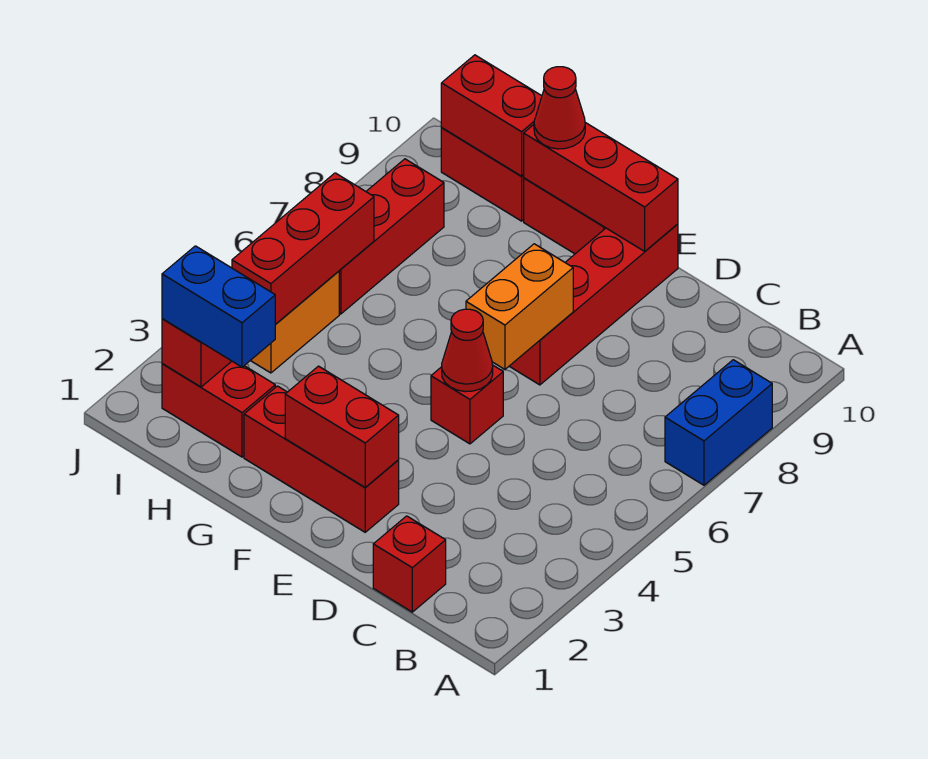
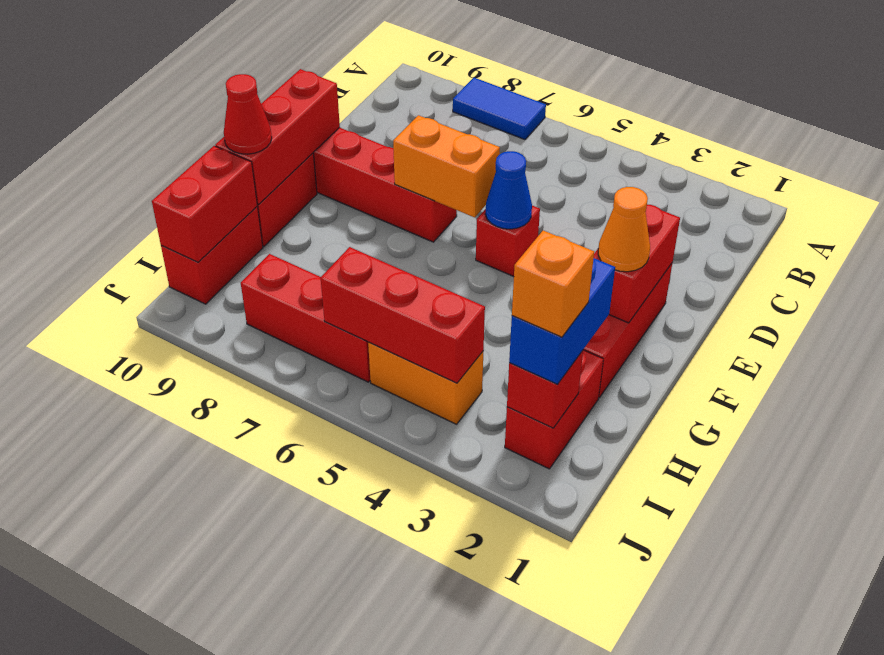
blue brick A7:A8 level 1 -> blue tile A7:A8 level 1
red brick C1 level 1 -> none
red cone E5 level 2 -> blue cone E5 level 2
none -> orange cone F2 level 3
none -> orange brick I2 level 4

